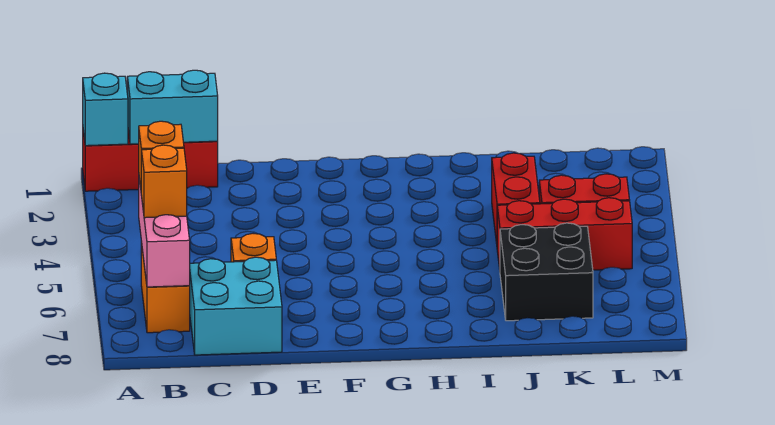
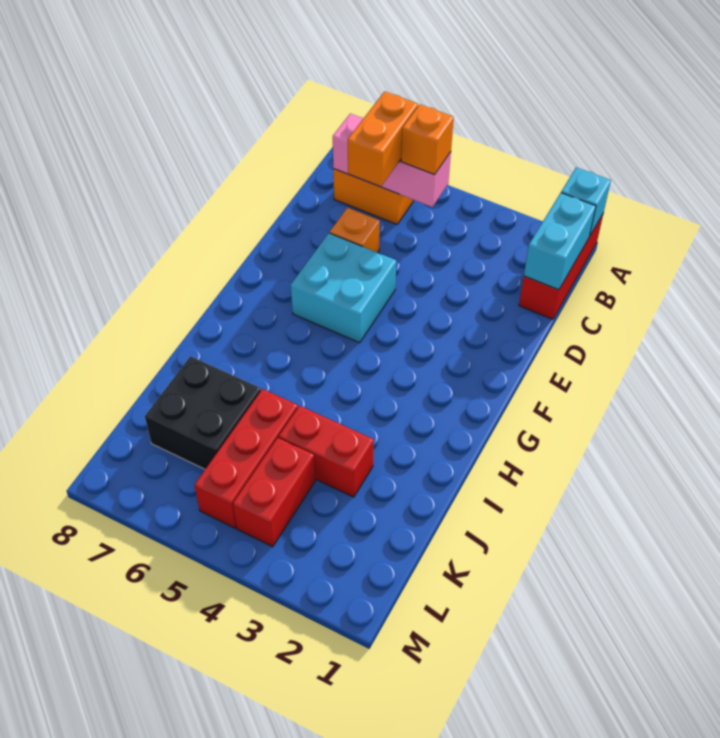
orange brick B6 level 3 -> orange brick B6:C6 level 3
cyan brick C7:D8 level 1 -> cyan brick E5:F6 level 1

